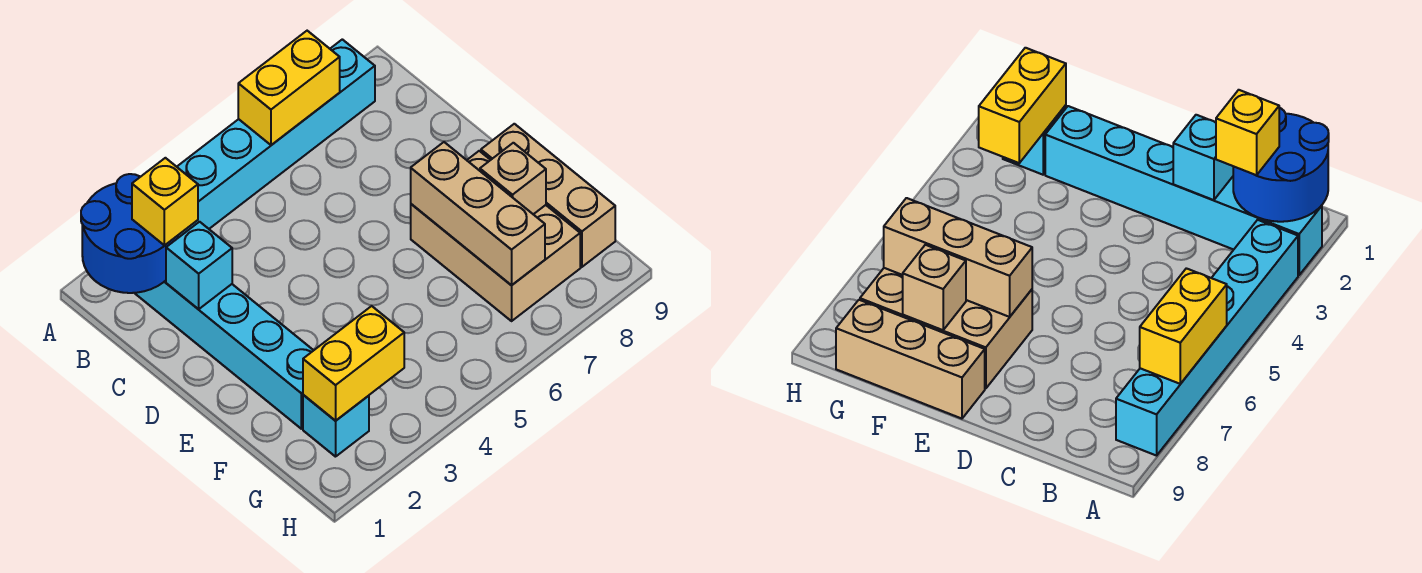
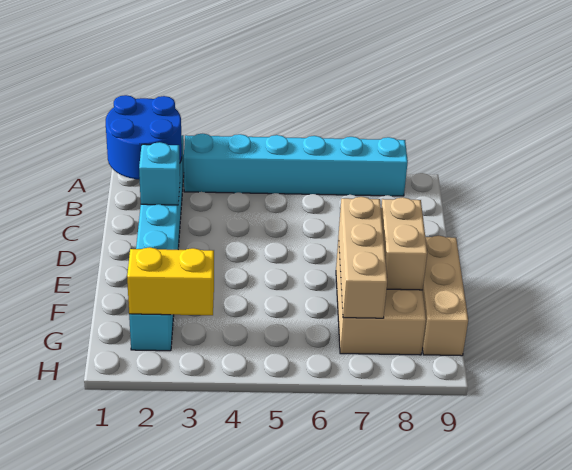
yellow brick A6:A7 level 2 -> none
yellow brick B2 level 3 -> none
tan brick F8 level 2 -> tan brick E8:F8 level 2

